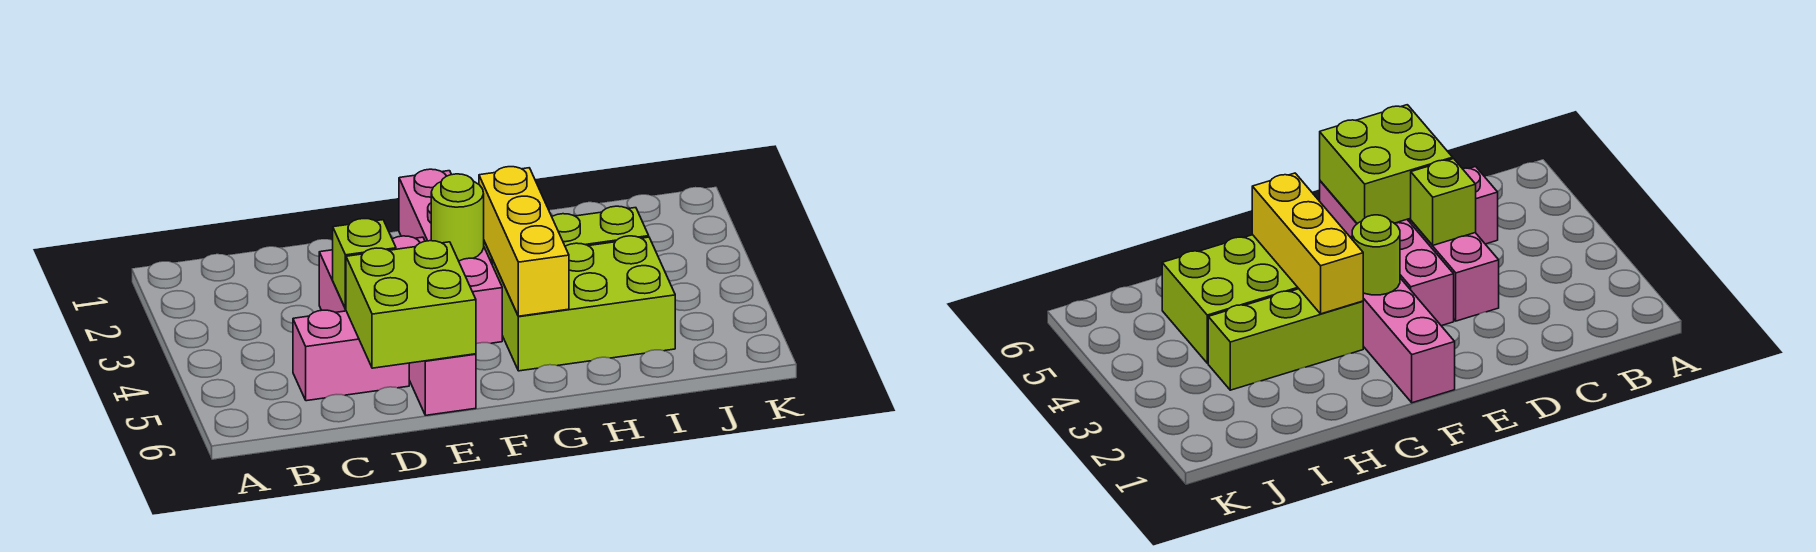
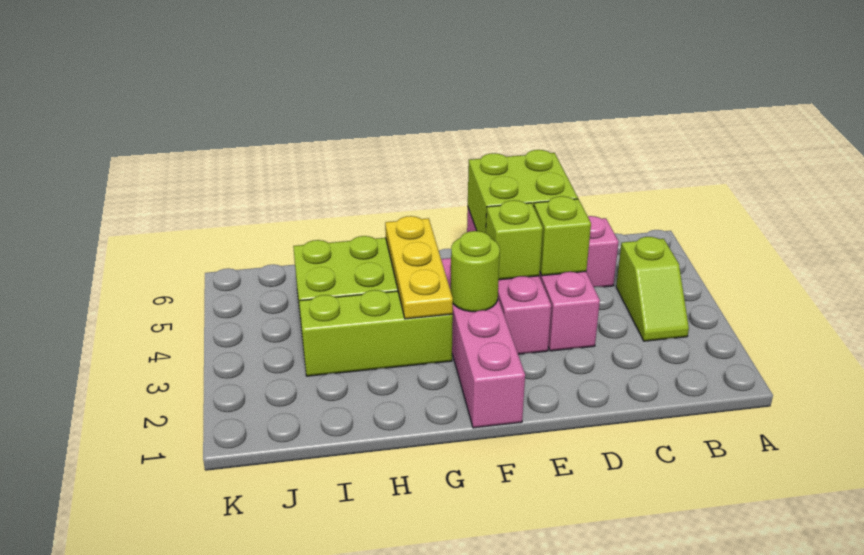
none -> lime slope B3:B4 level 1 top 4
none -> lime brick E4 level 2
yellow brick G3:G5 level 2 -> yellow plate G3:G5 level 2

